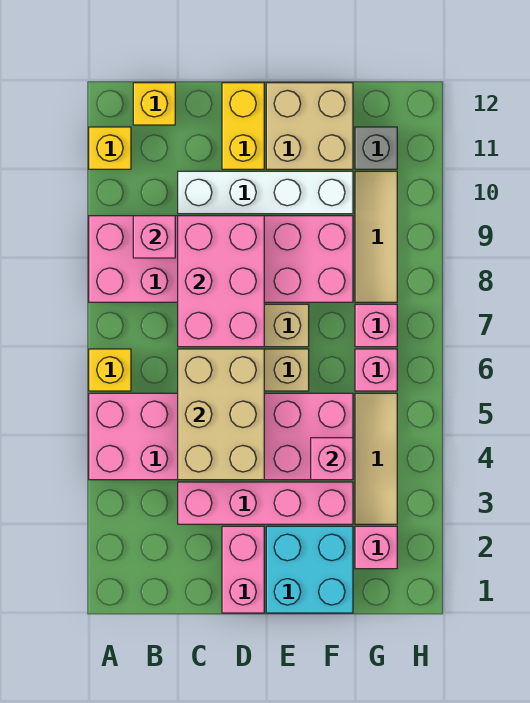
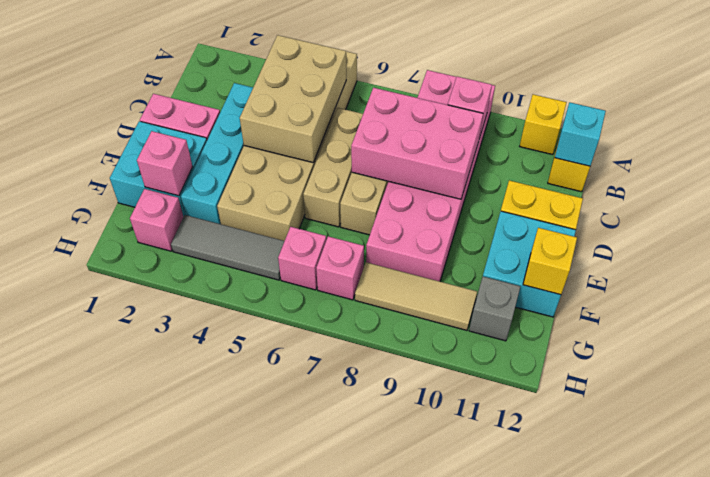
pink brick A4:F5 level 1 -> tan brick A4:F5 level 1
yellow brick A6 level 1 -> yellow brick F12 level 2
none -> cyan brick B12 level 2
pink brick C3:F3 level 1 -> cyan brick C3:F3 level 1
tan brick C4:D6 level 2 -> tan brick B4:D5 level 2
white brick C10:F10 level 1 -> none
tan brick E11:F12 level 1 -> cyan brick E11:F12 level 1
pink brick F4 level 2 -> pink brick F2 level 2
tan tile G3:G5 level 1 -> grey tile G3:G5 level 1

